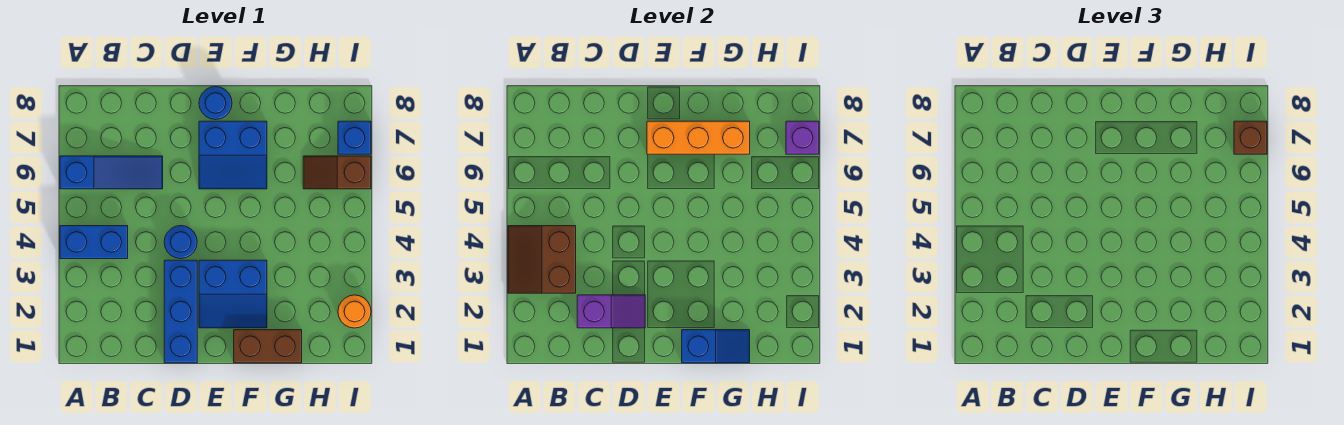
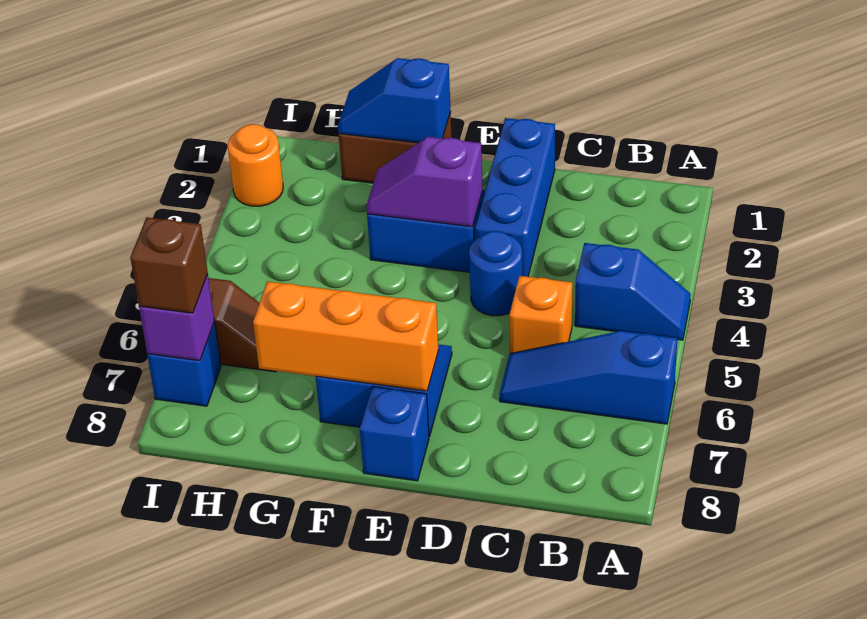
brown slope A3:B4 level 2 top B -> none
blue brick A4:B4 level 1 -> blue slope A4:B4 level 1 top B
purple slope C2:D2 level 2 top C -> purple slope E3:F3 level 2 top E
none -> orange brick C5 level 1
blue round brick E8 level 1 -> blue brick E8 level 1

